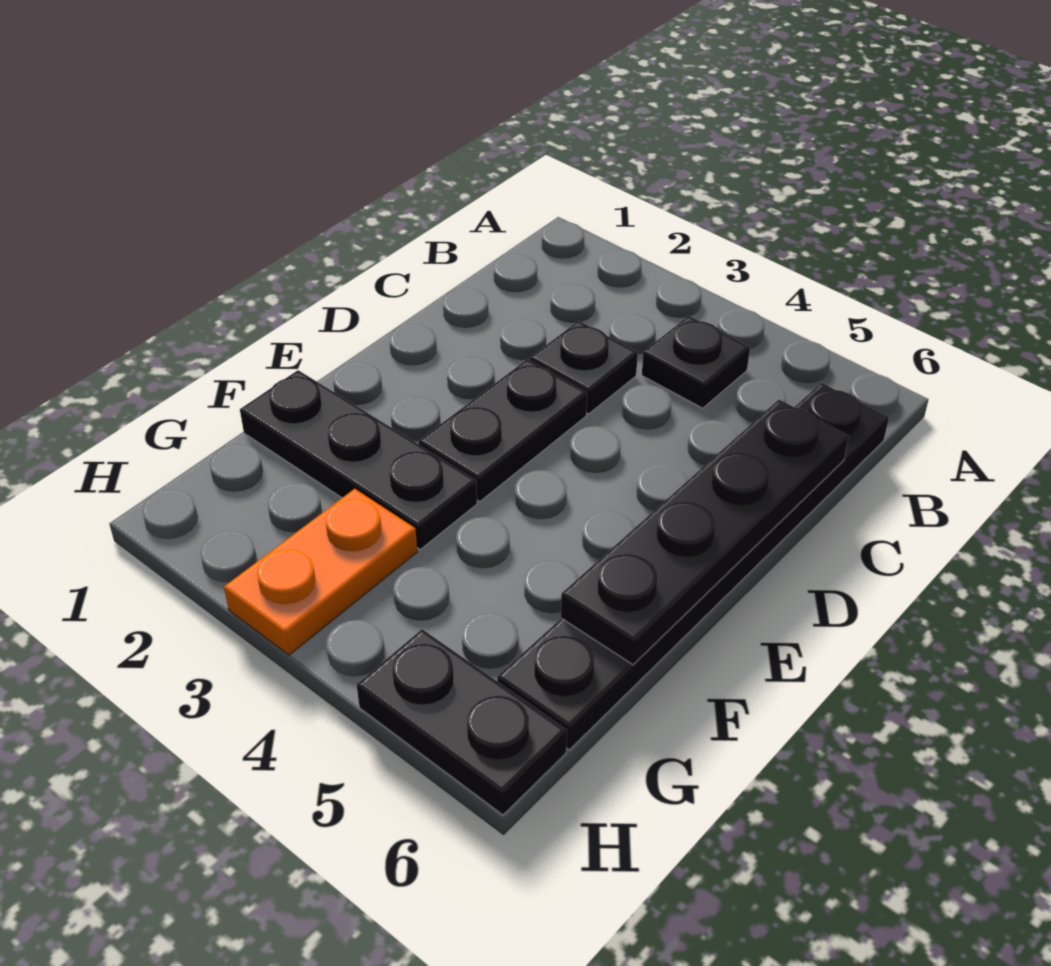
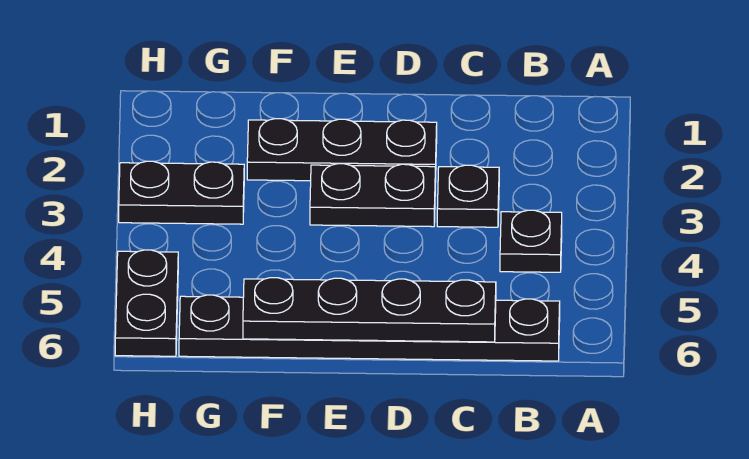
black plate F1:F3 level 1 -> black plate D2:F2 level 1
orange plate G3:H3 level 1 -> black plate G3:H3 level 1

